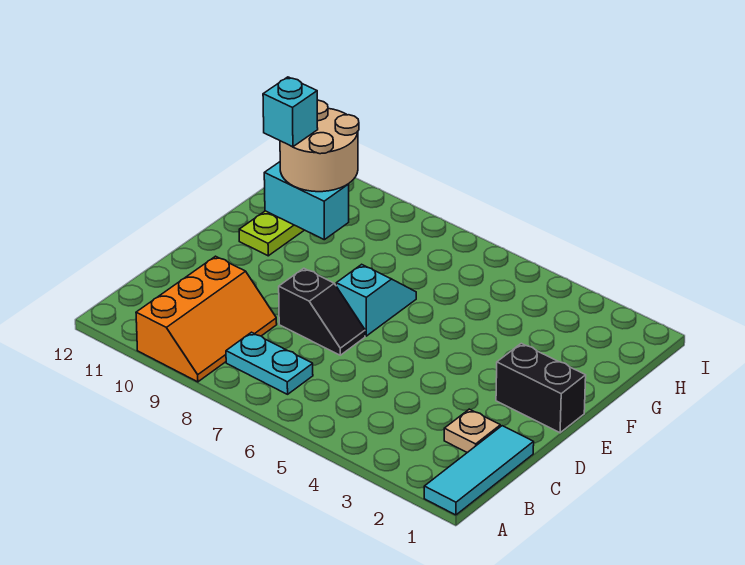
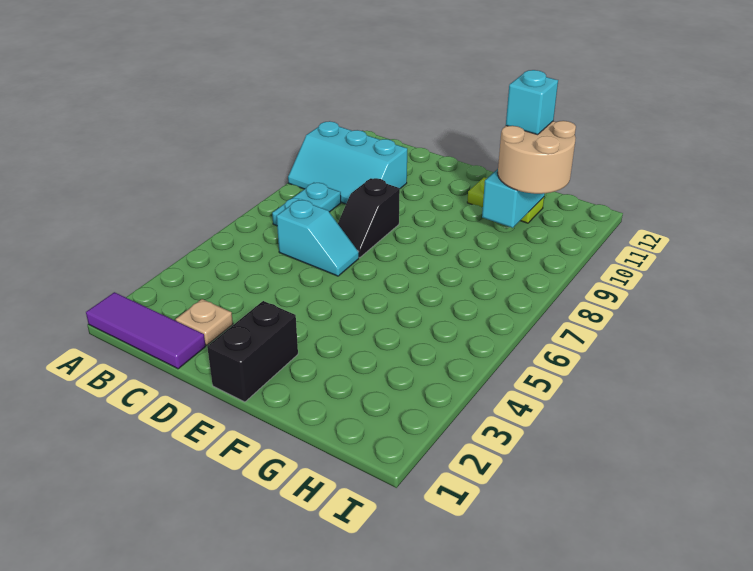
cyan tile A1:C1 level 1 -> purple tile A1:C1 level 1
orange slope A9:C10 level 1 top 10 -> cyan slope A9:C10 level 1 top 10
cyan slope E7:F7 level 1 top E -> cyan slope C6:D6 level 1 top C

